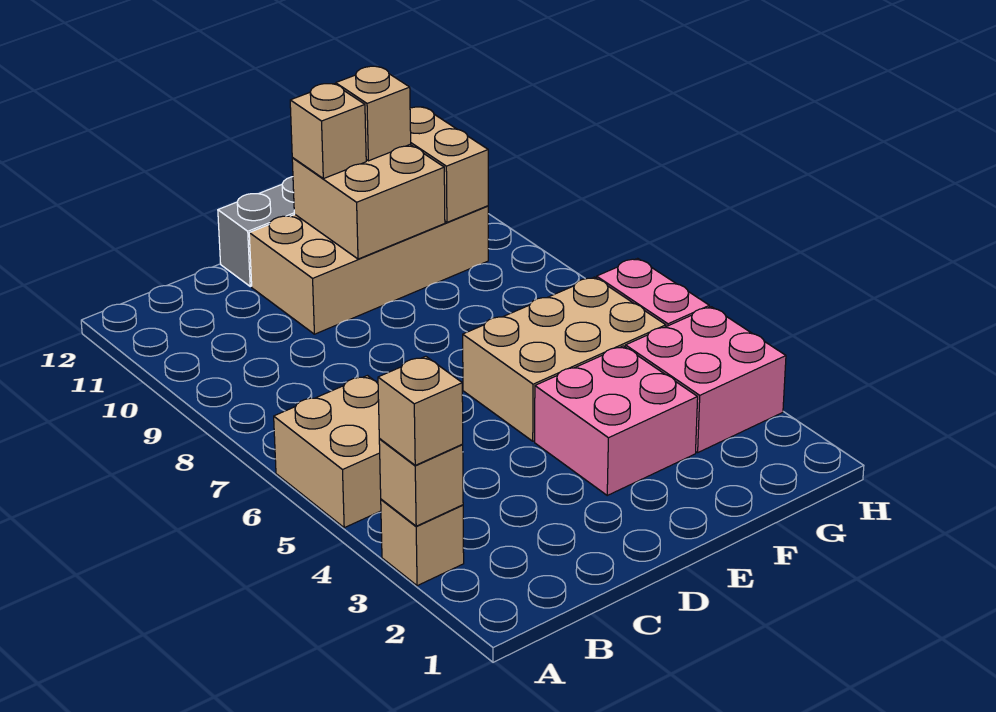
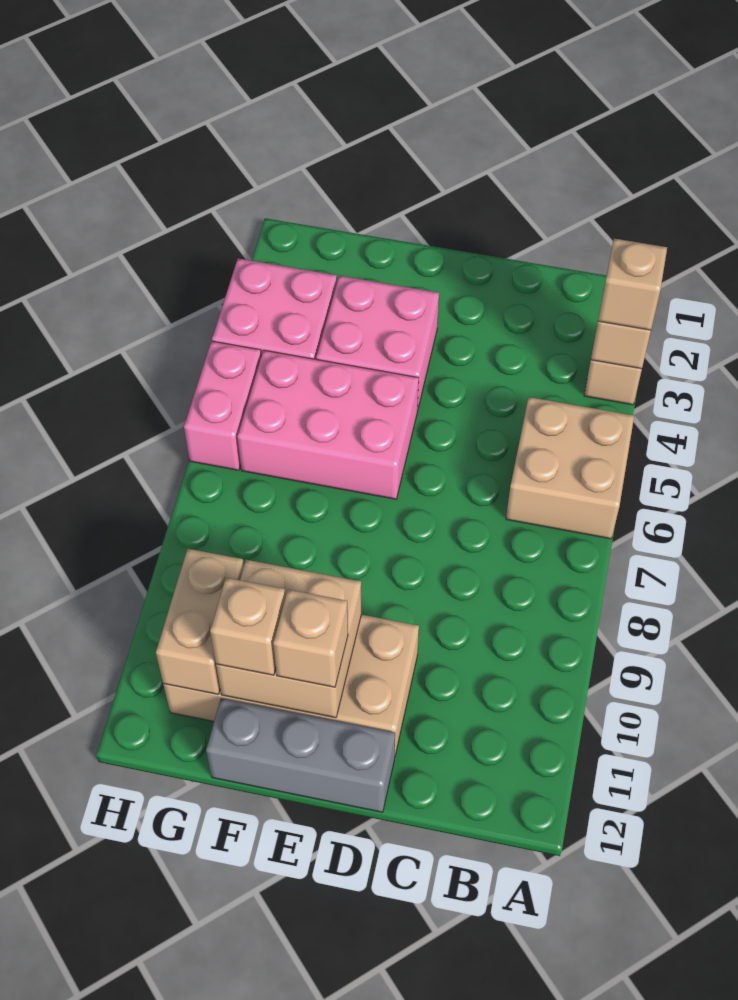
tan brick E5:G6 level 1 -> pink brick E5:G6 level 1

